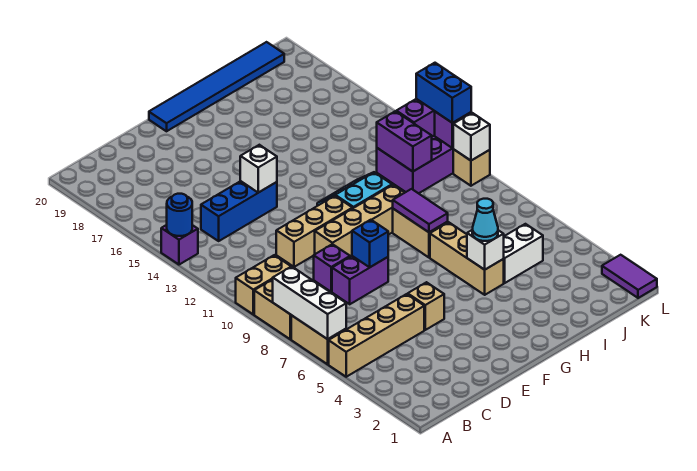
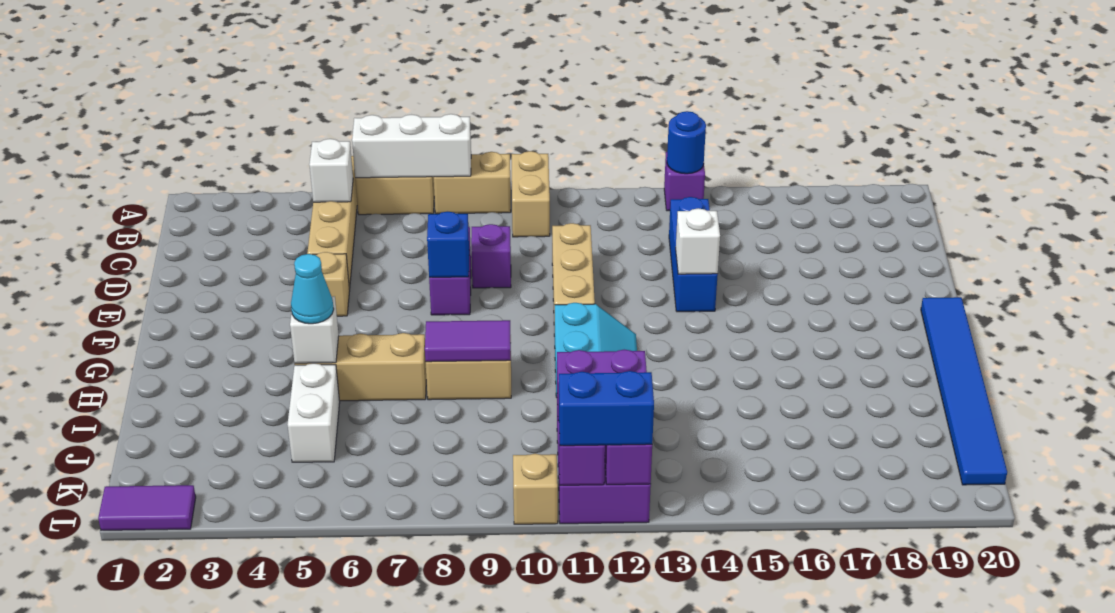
tan brick E10:H10 level 1 -> none
white brick L10 level 2 -> white brick B5 level 2

